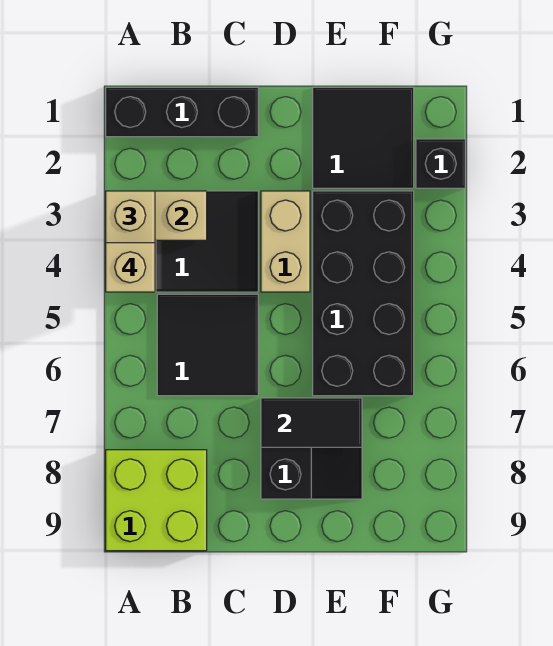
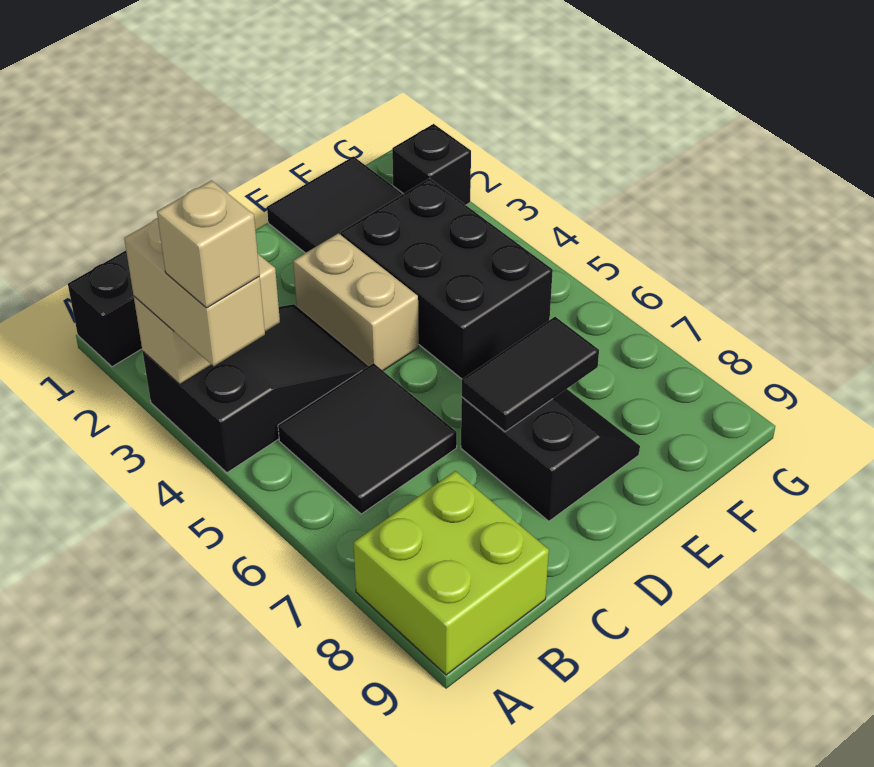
black brick E3:F6 level 1 -> black brick E3:F5 level 1

